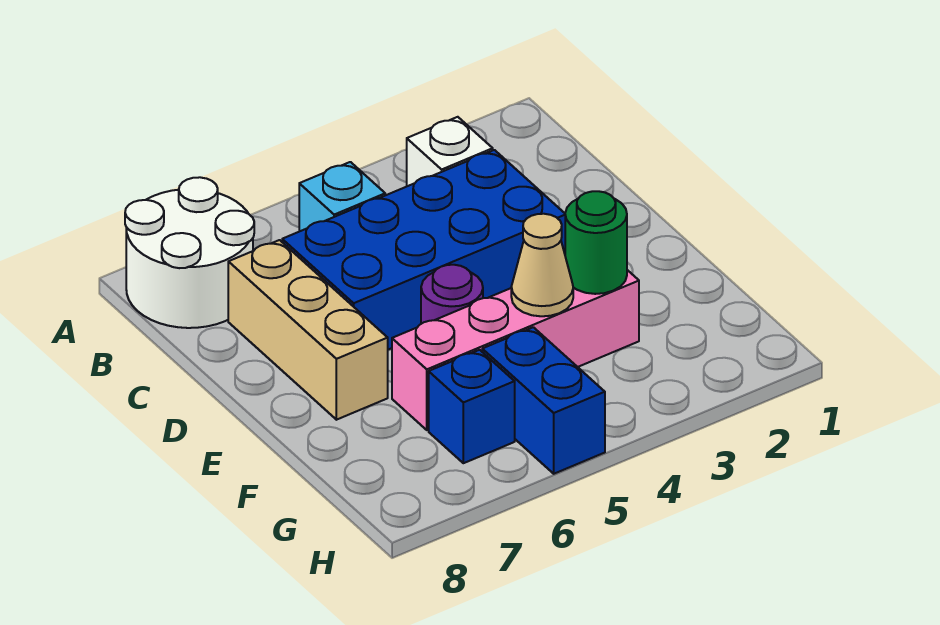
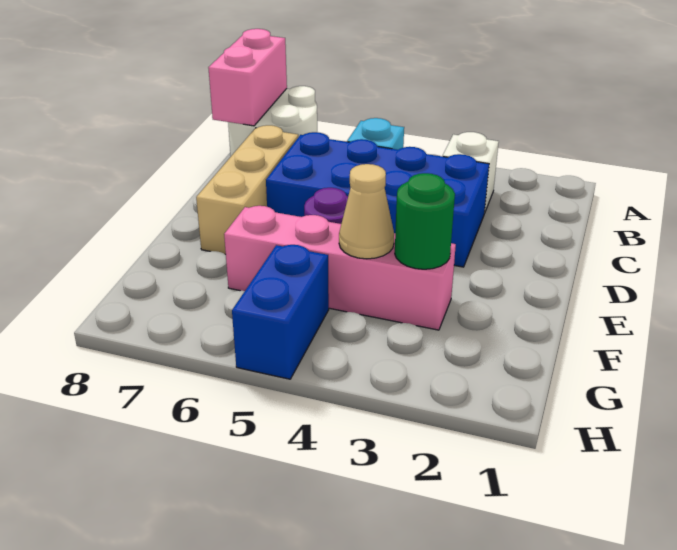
none -> pink brick A8:B8 level 2
blue brick G6 level 1 -> none

